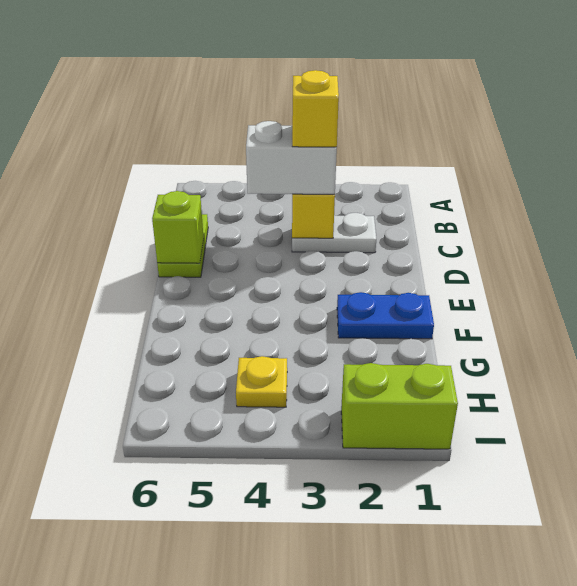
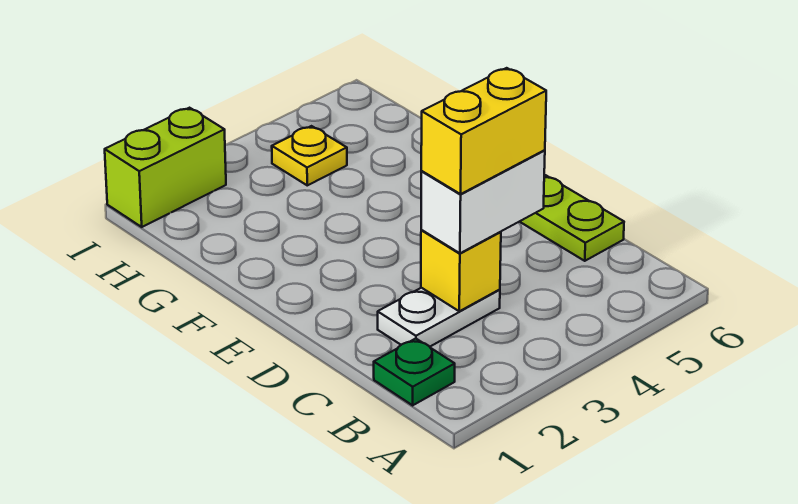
none -> green plate B1 level 1
yellow brick C3 level 4 -> yellow brick C3:C4 level 4
lime brick D6 level 2 -> none
blue plate F1:F2 level 1 -> none

